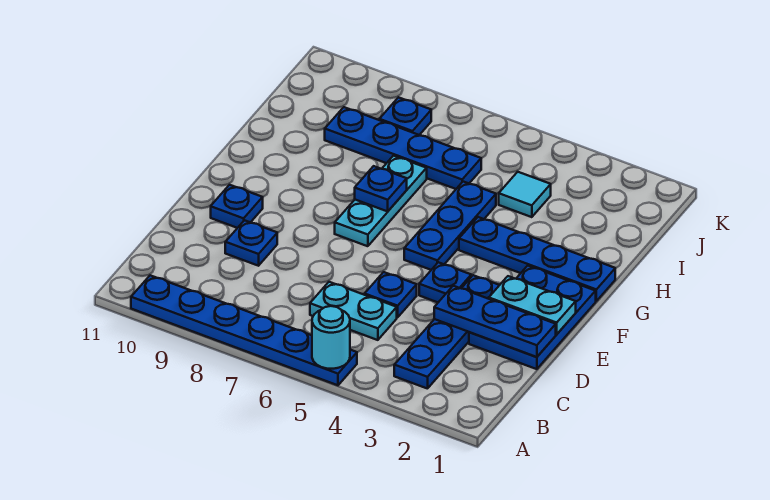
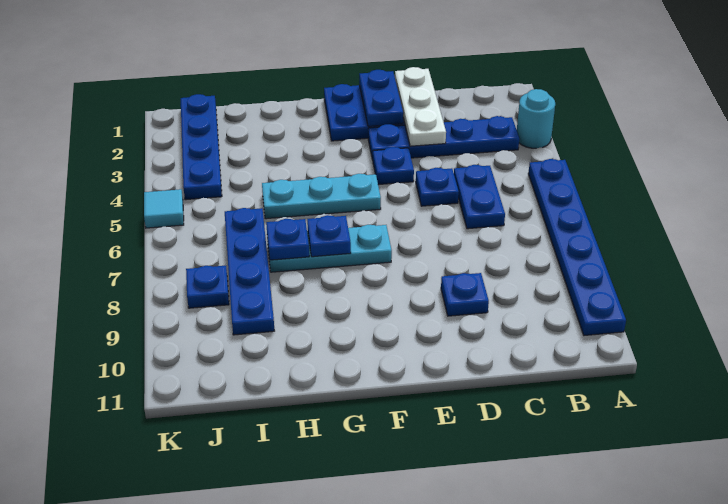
cyan round brick A5 level 2 -> cyan round brick A3 level 1
cyan plate C5:C6 level 1 -> blue plate C5:C6 level 1
blue plate D1:D3 level 2 -> white plate D1:D3 level 2
cyan plate E1:E2 level 2 -> blue plate E1:E2 level 2
blue plate E10 level 1 -> blue plate H7 level 2
blue plate F5:H5 level 1 -> cyan plate F5:H5 level 1
blue plate G1:G4 level 1 -> blue plate J1:J4 level 1
cyan tile I4 level 1 -> cyan tile K5 level 1

